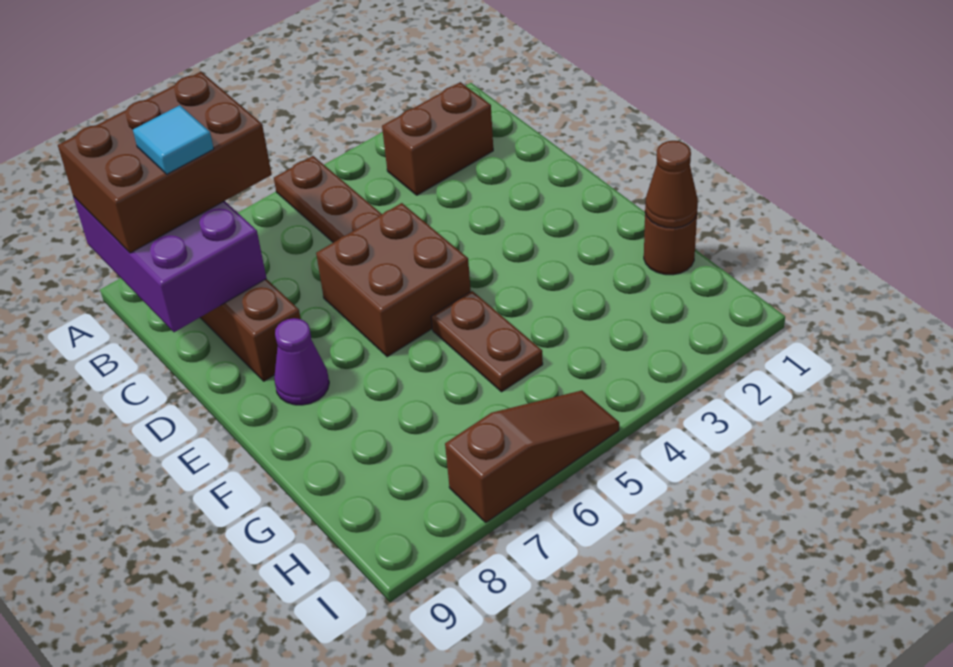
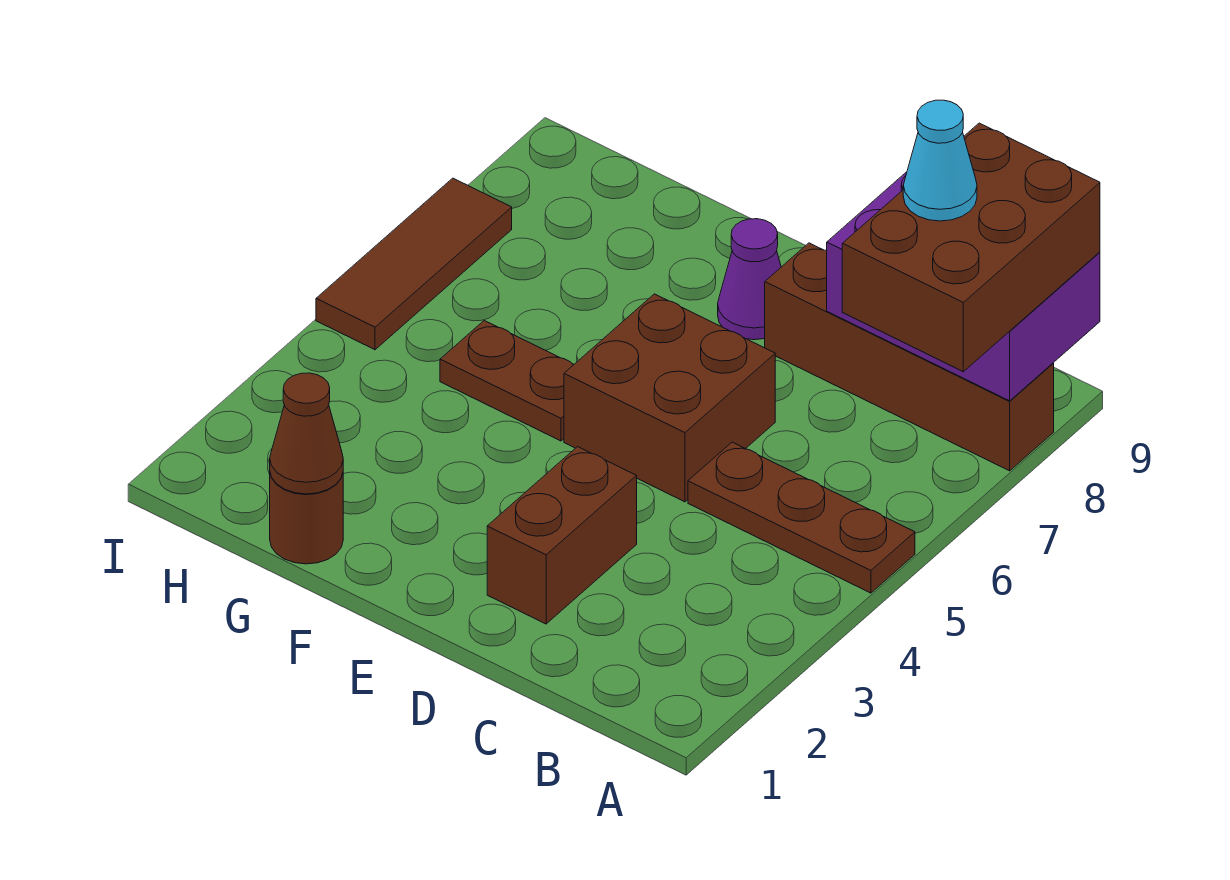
brown brick B2:B3 level 1 -> brown brick D2:D3 level 1
cyan tile B8 level 4 -> cyan cone B8 level 4
brown slope I5:I7 level 1 top 7 -> brown tile I5:I7 level 1

